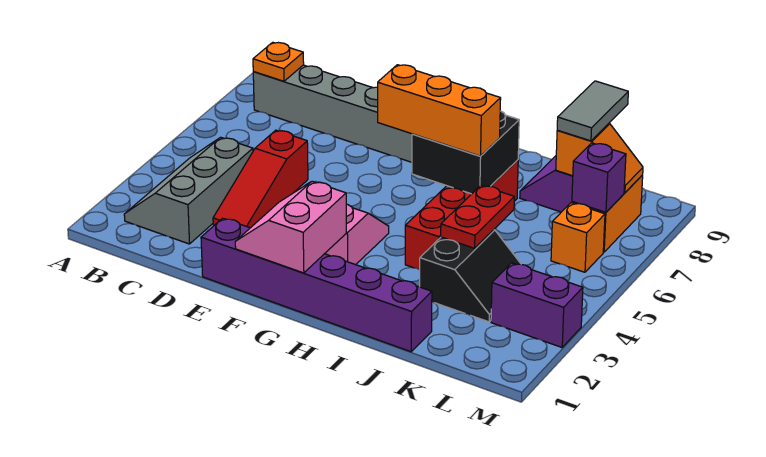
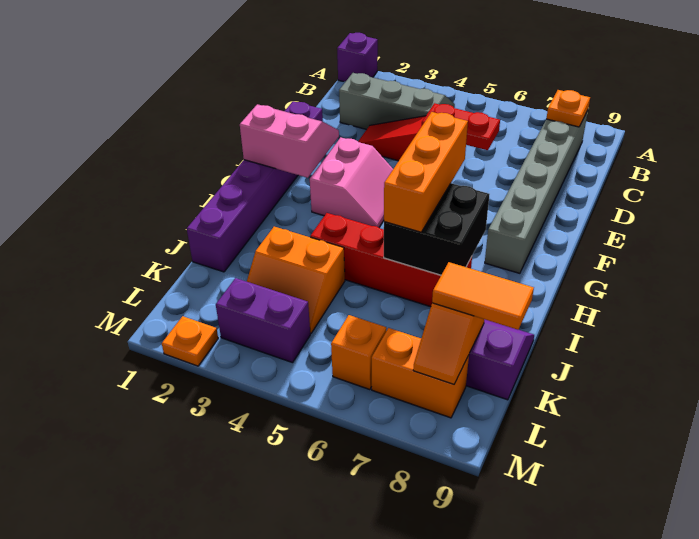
black slope J3:K4 level 1 top J -> orange slope J3:K4 level 1 top J
red plate J4:J5 level 2 -> red plate D5:D6 level 2
grey tile K8:K9 level 3 -> orange tile K8:K9 level 3
purple brick L3:M3 level 1 -> purple brick L3:L4 level 1
purple brick L7 level 2 -> purple brick A1 level 1
none -> orange plate M2 level 1

